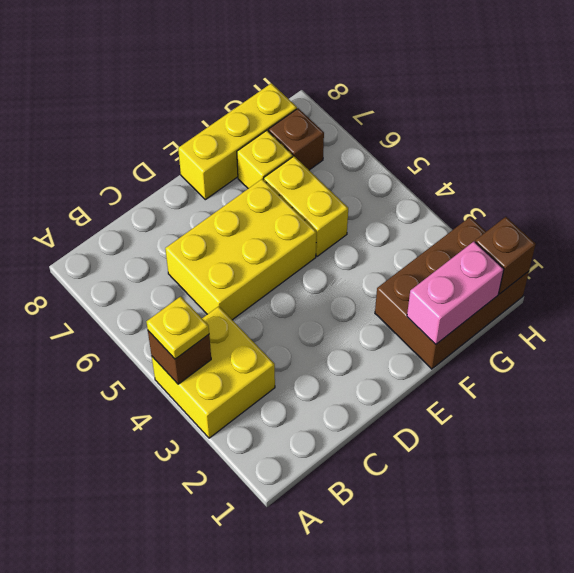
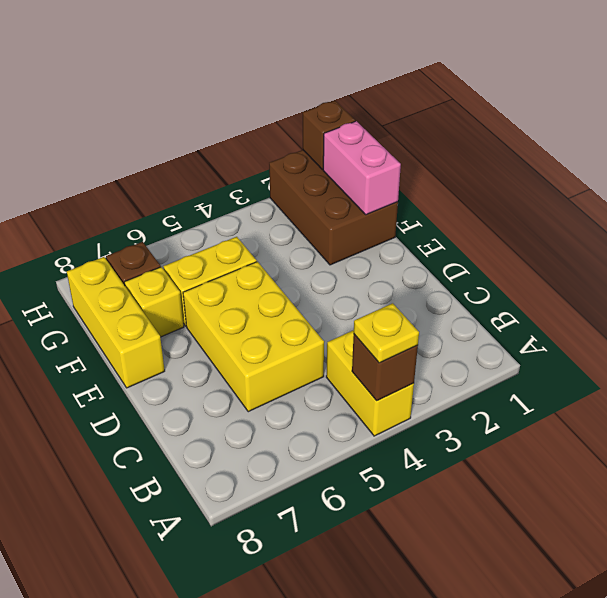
yellow brick A3:B4 level 1 -> yellow brick A4:B4 level 1

